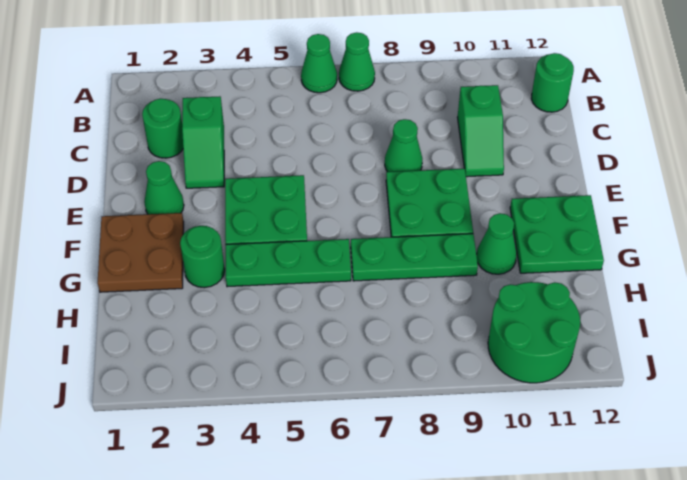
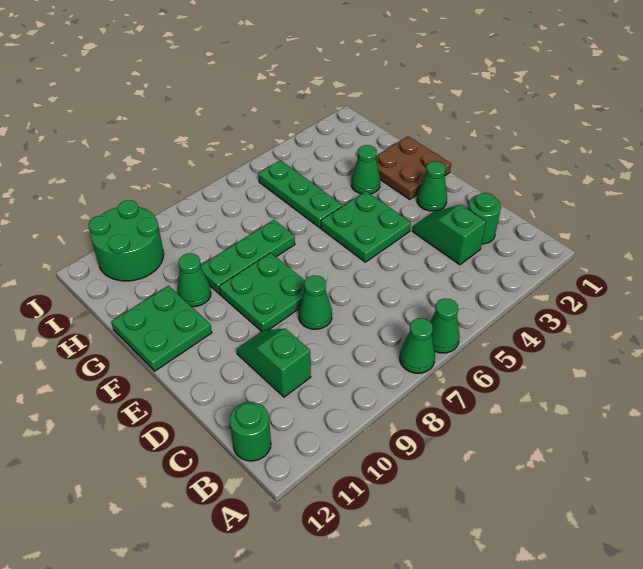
green round brick G3 level 1 -> green cone G3 level 1
green plate G4:G6 level 1 -> green plate G5:I5 level 1

